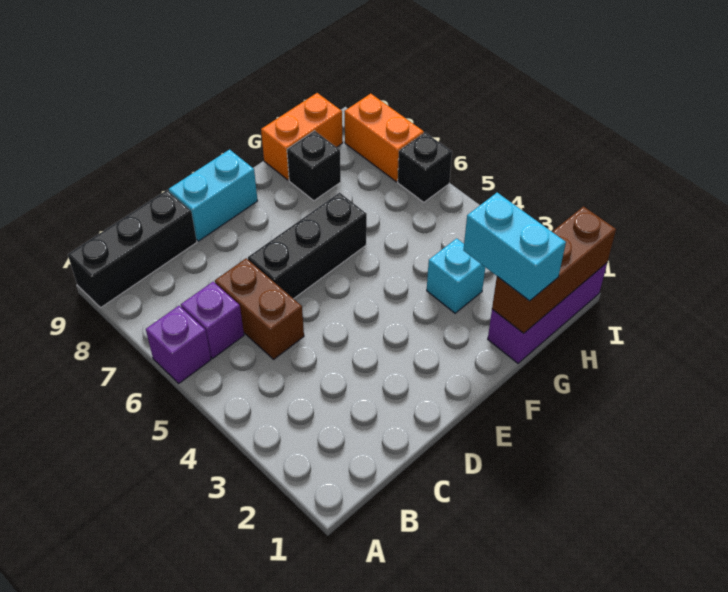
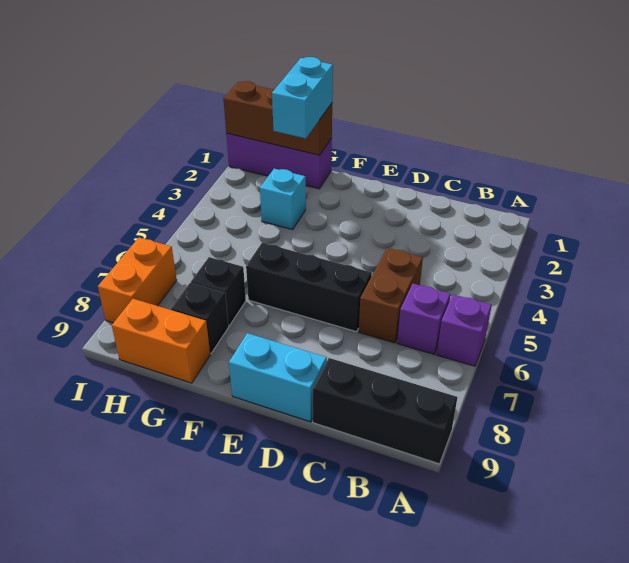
black brick I6 level 1 -> black brick G7 level 1

